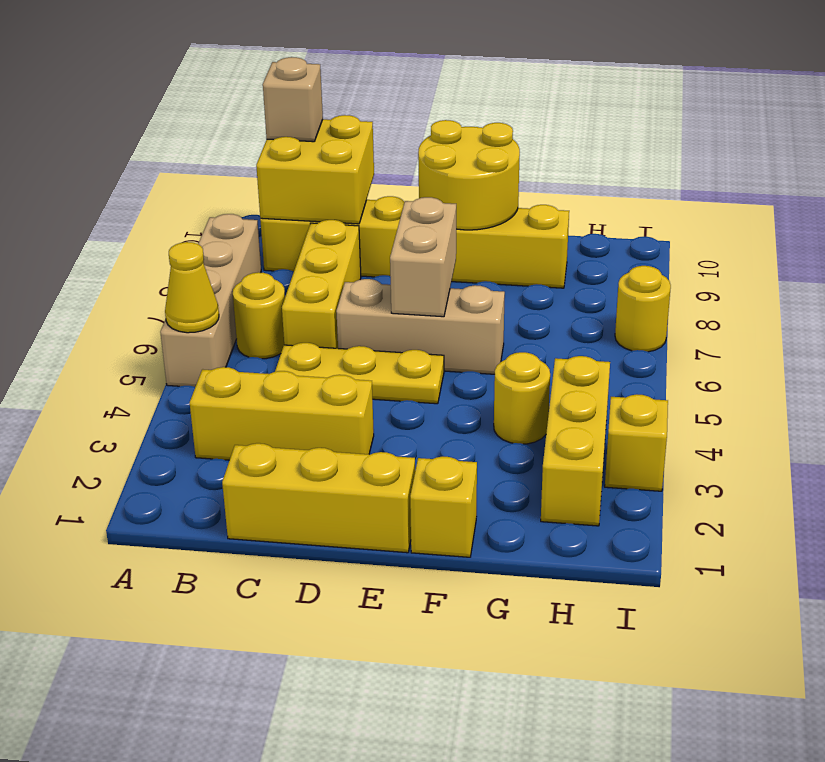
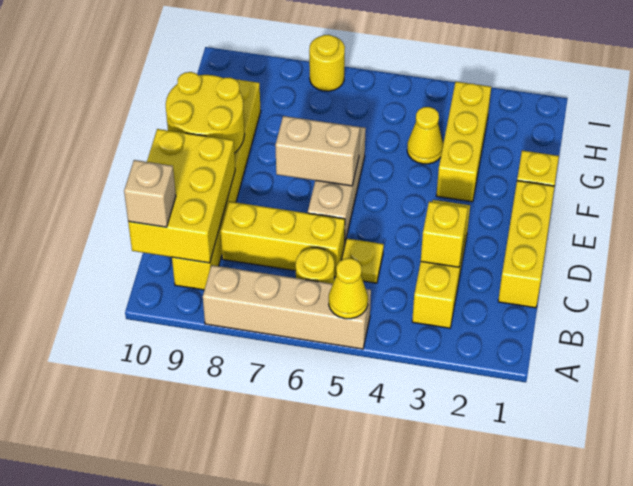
yellow brick B9:C10 level 2 -> yellow brick B9:D10 level 2
yellow plate C5:E5 level 1 -> yellow plate C5 level 1
yellow round brick G4 level 1 -> yellow cone G4 level 1
yellow brick H2:H4 level 1 -> yellow brick F3:H3 level 1
yellow brick I3 level 1 -> yellow brick C3 level 2

